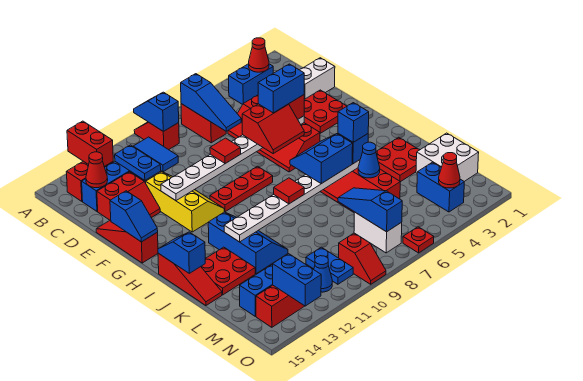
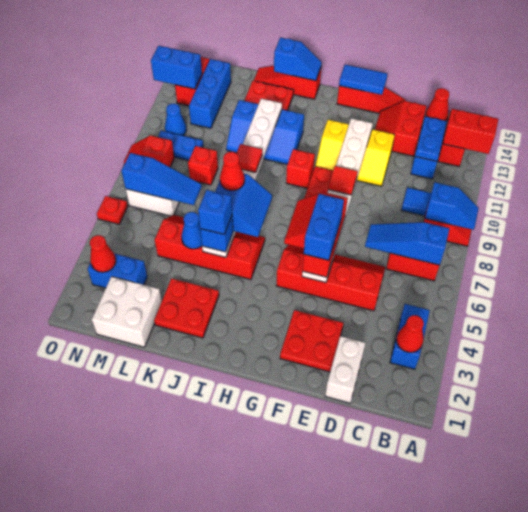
blue plate C12:D12 level 2 -> blue plate C12:C13 level 2
blue slope F15:G15 level 2 top F -> blue tile F15:G15 level 2
none -> red brick H10 level 1
none -> red cone J7 level 4
none -> red brick L9 level 1

